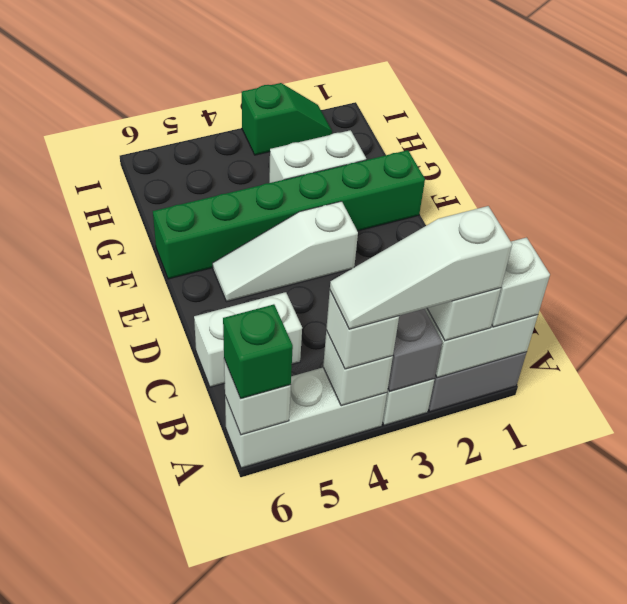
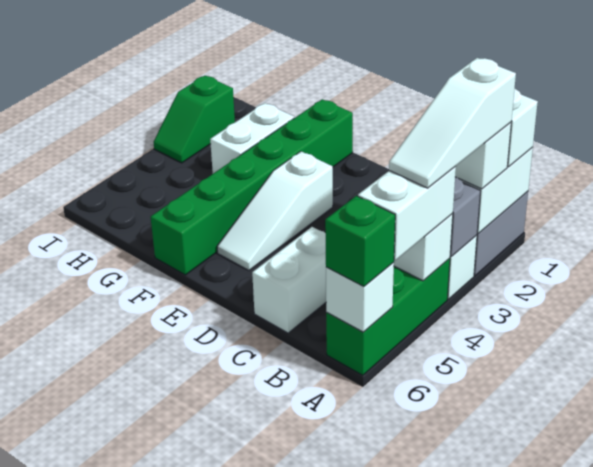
white brick A4:A6 level 1 -> green brick A4:A6 level 1
white brick A4 level 3 -> white brick A4:A5 level 3
green slope I2:I3 level 1 top 3 -> green slope I2:I3 level 1 top 2

